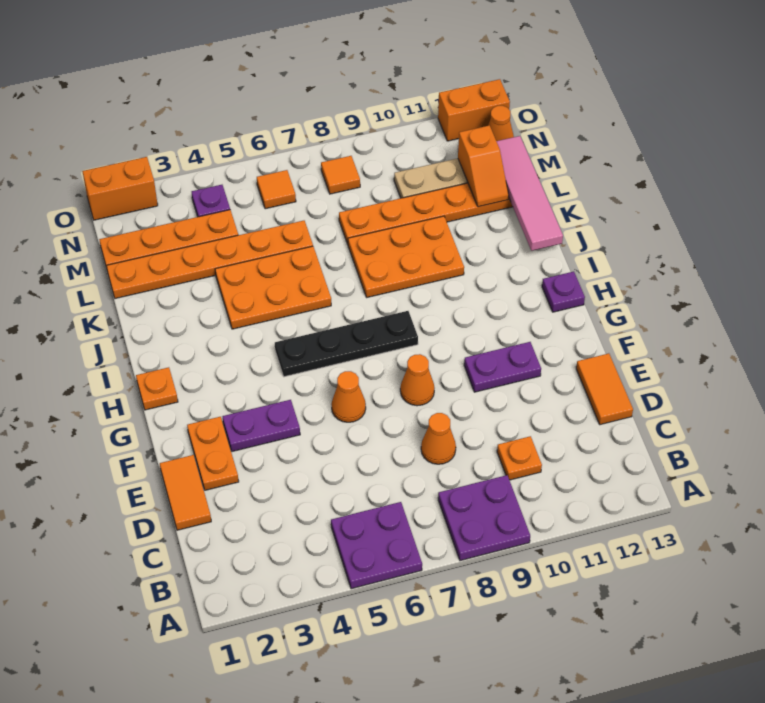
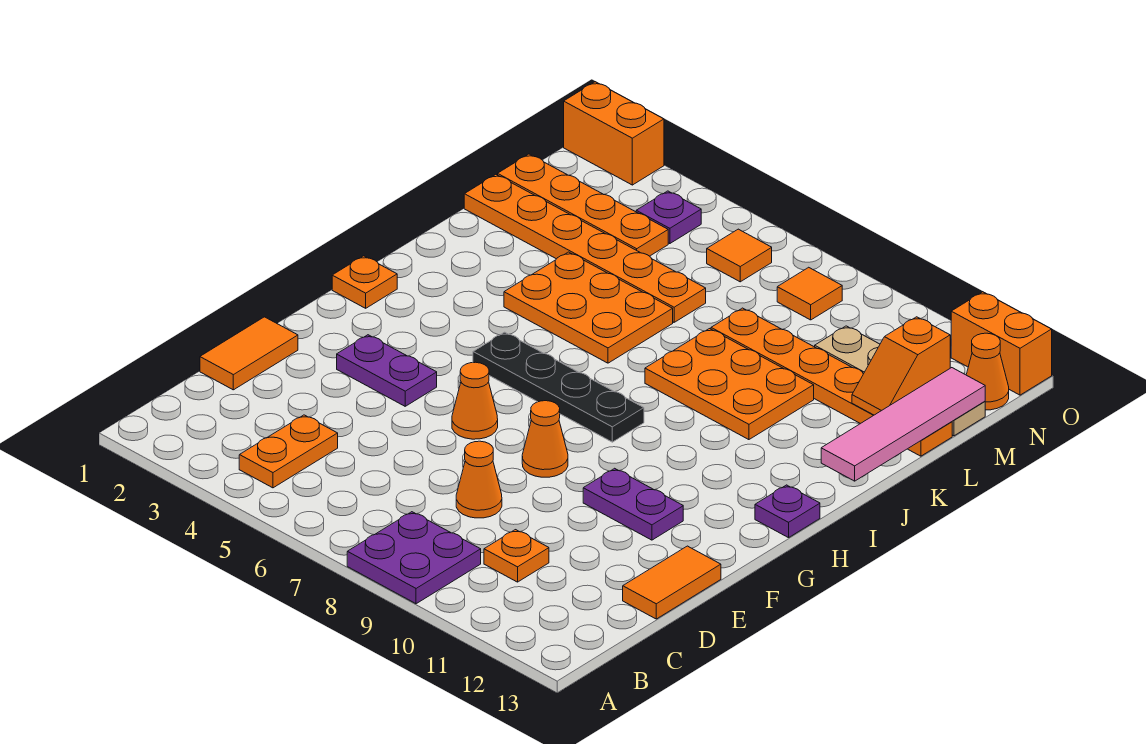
purple plate A5:B6 level 1 -> none
orange plate E2:F2 level 1 -> orange plate B4:C4 level 1

